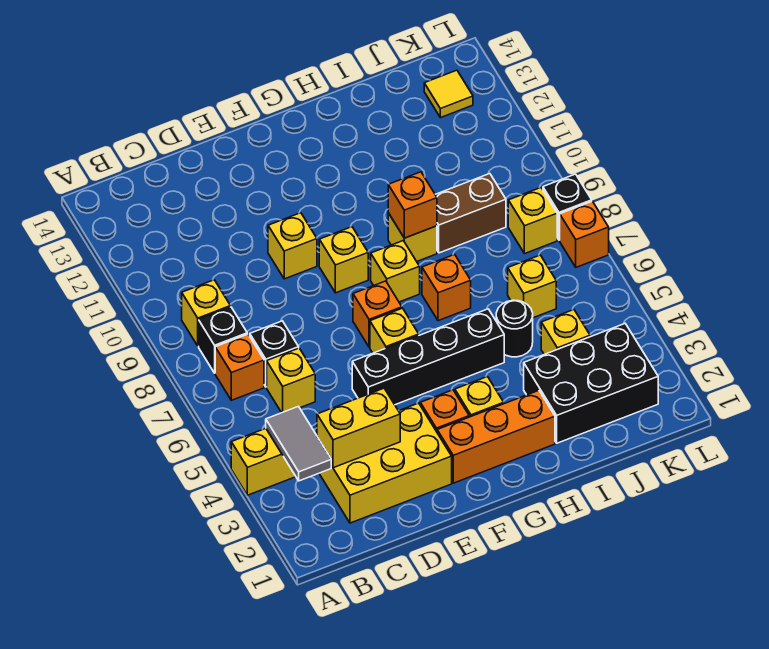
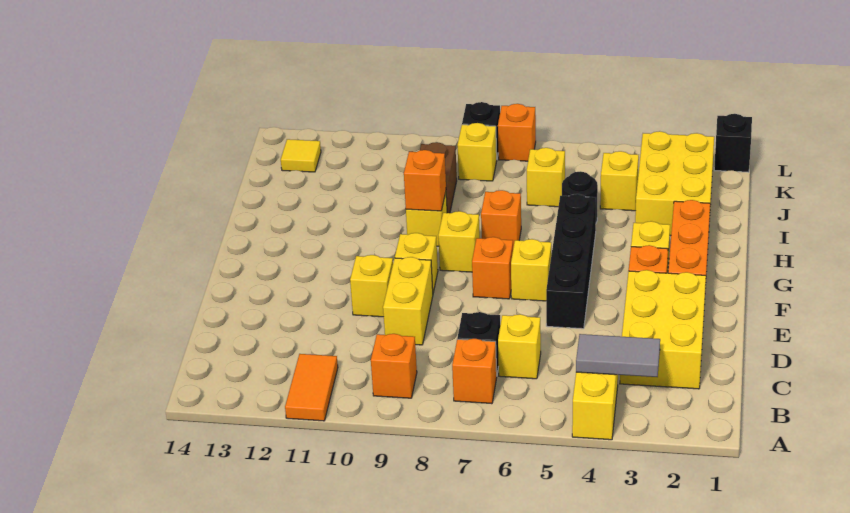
none -> orange tile A11:B11 level 1
black brick B8 level 1 -> black brick L1 level 1
yellow brick B9 level 1 -> orange brick B9 level 1
yellow brick C3:D3 level 2 -> yellow brick D9:E9 level 1
black brick I2:K3 level 1 -> yellow brick I2:K3 level 1

